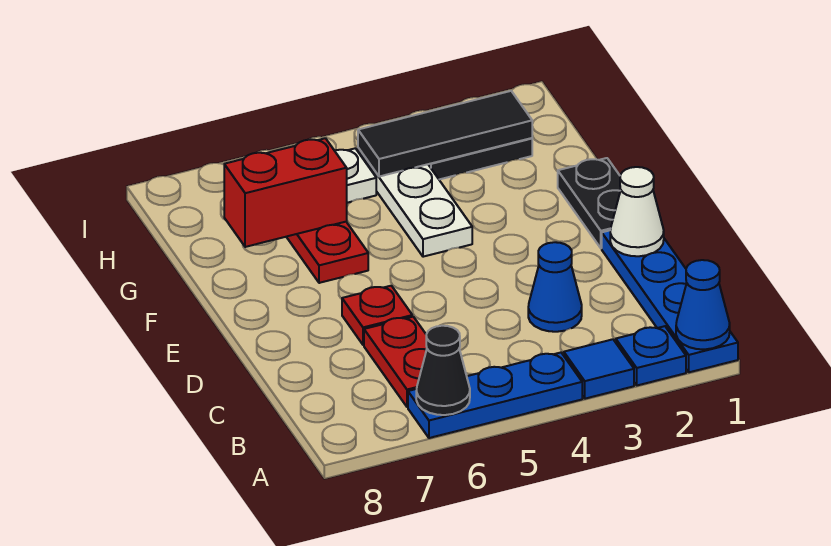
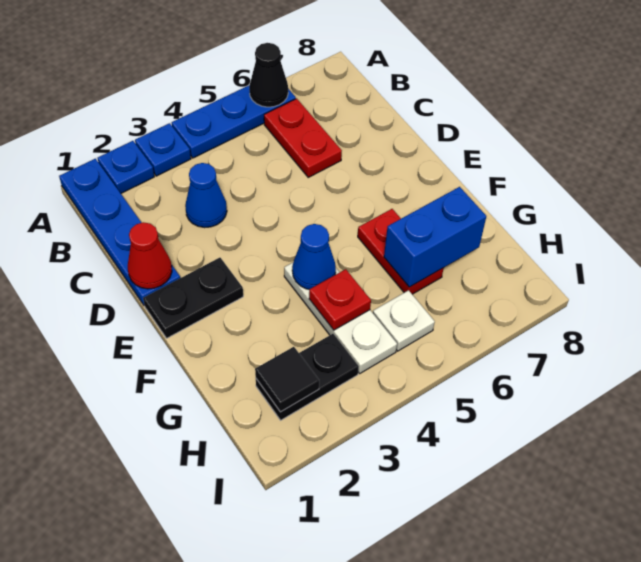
blue cone A1 level 2 -> blue cone F4 level 2
blue tile A3 level 1 -> blue plate A3 level 1
white cone D1 level 2 -> red cone D1 level 2
red plate D6 level 1 -> red plate G4 level 2
black plate E1:F1 level 1 -> black plate E1:E2 level 1
red brick G6:G7 level 2 -> blue brick G6:G7 level 2
black tile H2:H4 level 2 -> black tile H2 level 2

